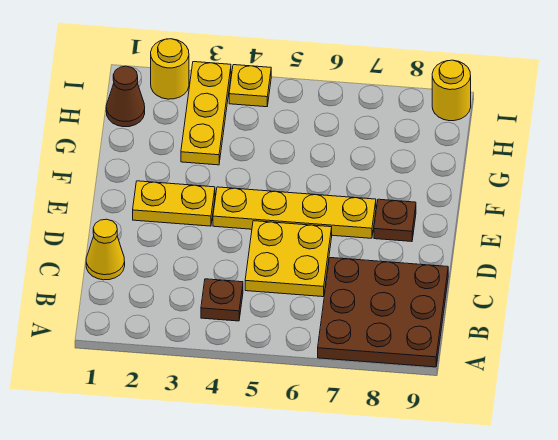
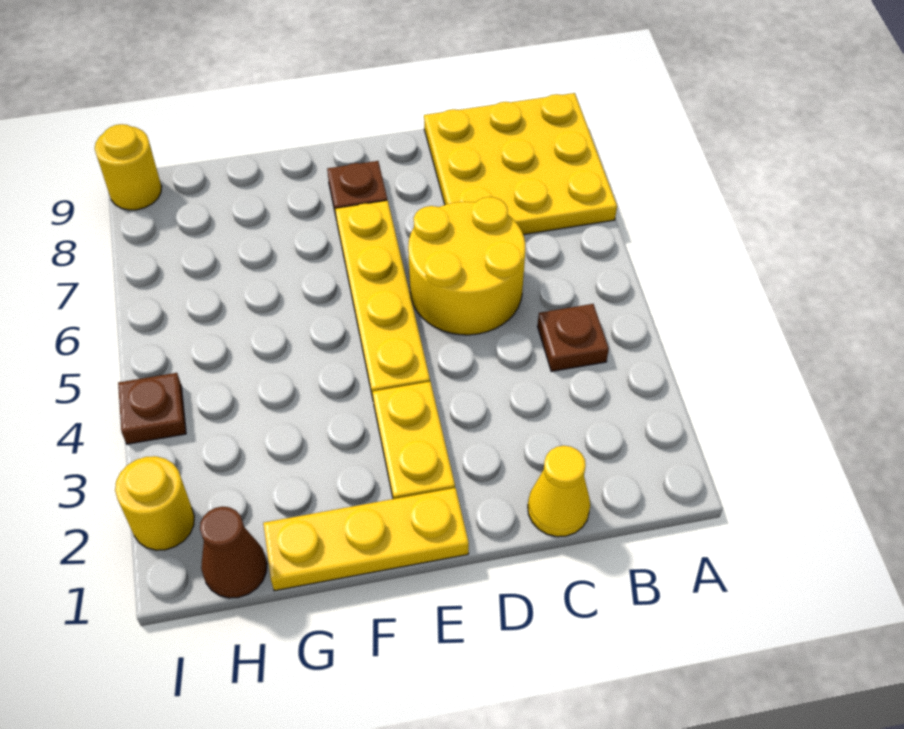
brown plate A7:C9 level 1 -> yellow plate A7:C9 level 1
yellow plate C5:D6 level 1 -> yellow round brick C5:D6 level 1
yellow plate G3:I3 level 1 -> yellow plate E1:G1 level 1
yellow plate I4 level 1 -> brown plate I4 level 1

